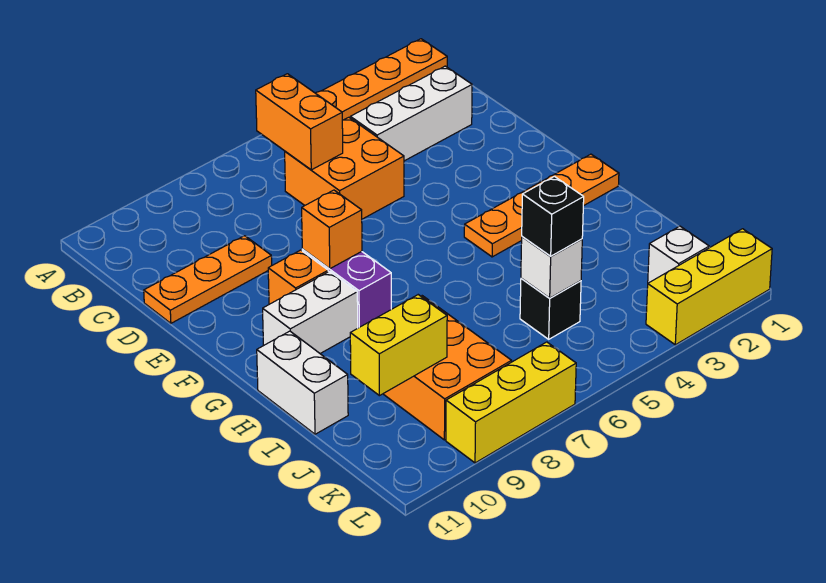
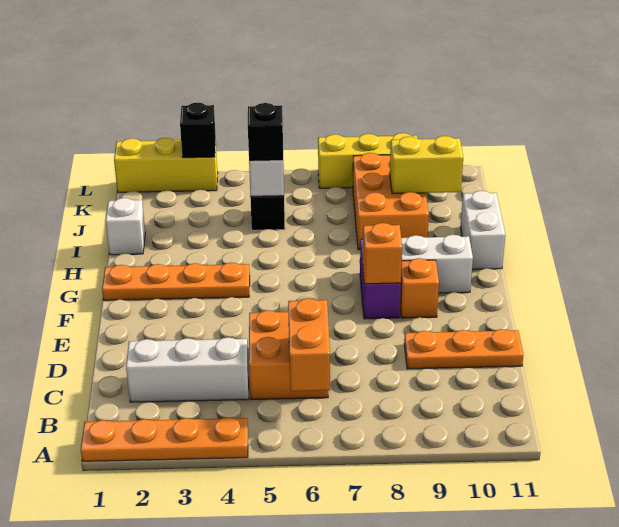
white brick K2 level 1 -> white brick I1 level 1
none -> black brick L3 level 2

